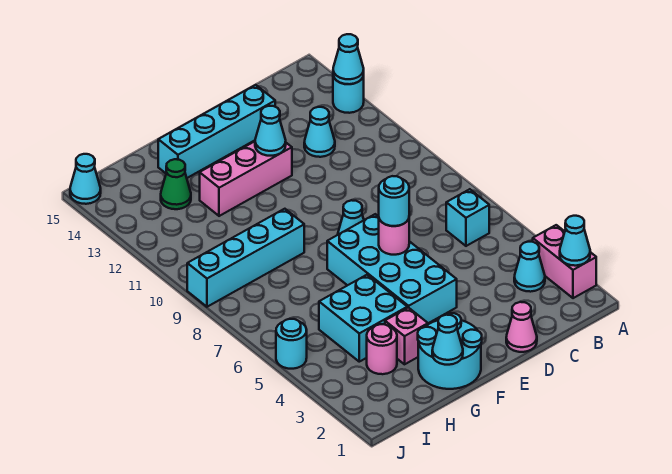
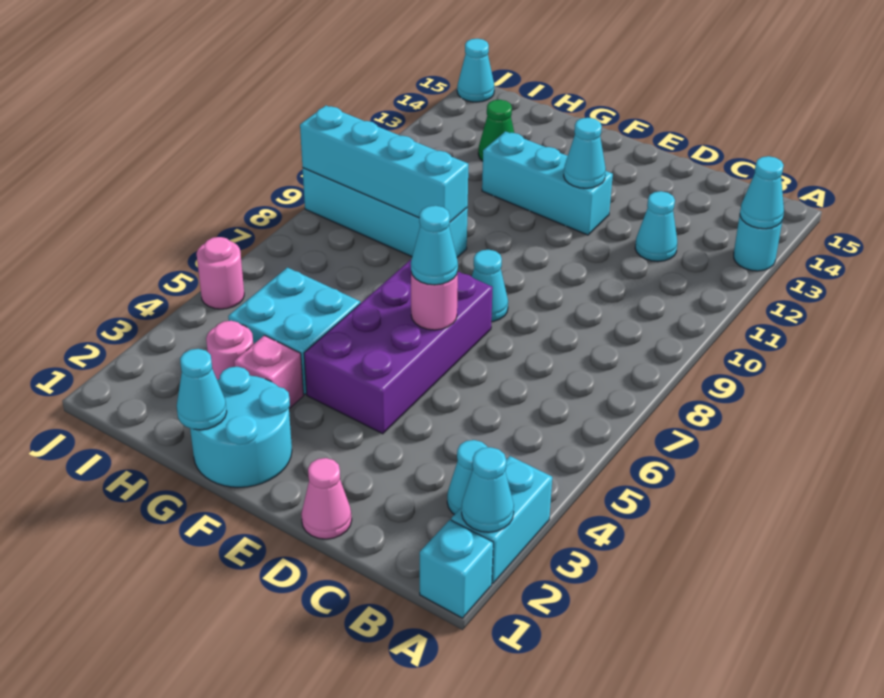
pink brick A2:A3 level 1 -> cyan brick A2:A3 level 1
cyan brick B6 level 1 -> cyan brick A1 level 1
cyan brick D14:G14 level 1 -> cyan brick G9:J9 level 2
cyan brick E4:F7 level 1 -> purple brick E4:F7 level 1
cyan round brick E6 level 3 -> cyan cone E6 level 3
pink brick E12:G12 level 1 -> cyan brick E12:G12 level 1
cyan round brick J5 level 1 -> pink round brick J5 level 1

